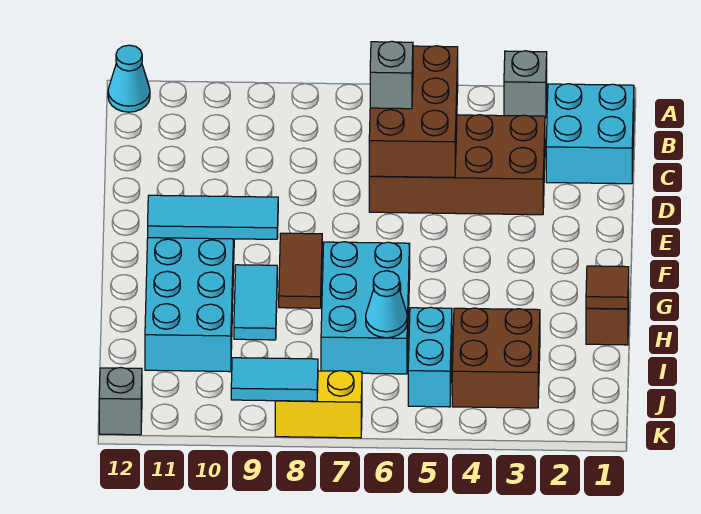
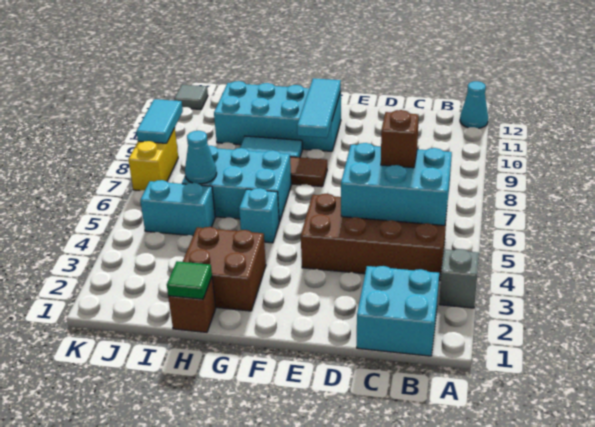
brown brick B5:D6 level 2 -> cyan brick B5:D6 level 2
brown brick C3:D6 level 1 -> brown brick B4:E5 level 1
grey brick C6 level 3 -> brown brick C6 level 3
none -> cyan brick G5 level 1
brown tile H1 level 2 -> green tile H1 level 2
brown brick I3:J4 level 1 -> brown brick G2:H3 level 1
grey brick K12 level 1 -> grey tile K12 level 1

